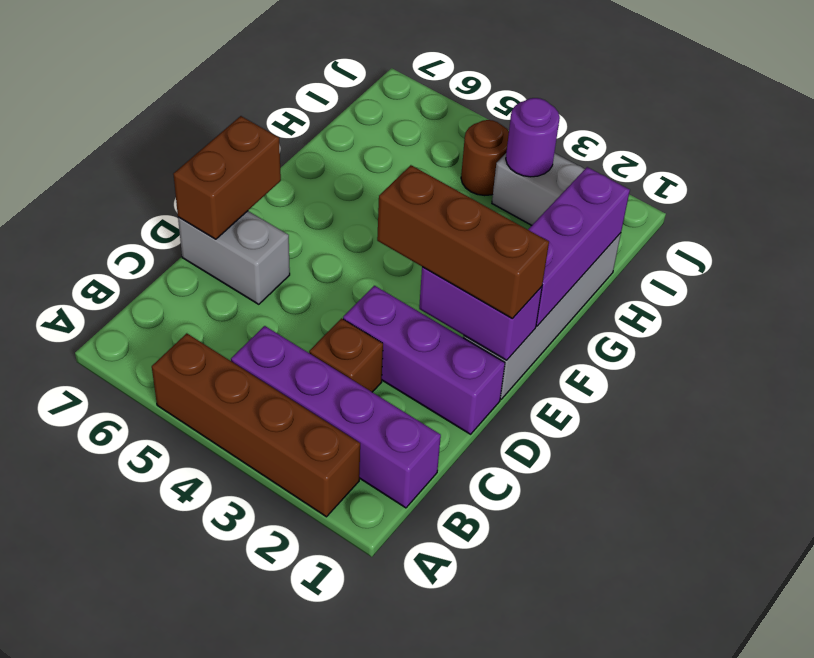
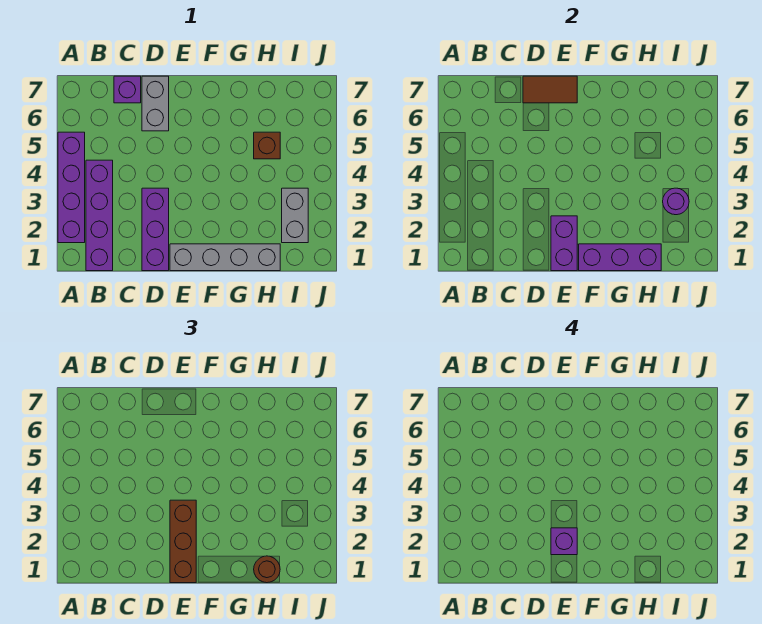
brown brick A2:A5 level 1 -> purple brick A2:A5 level 1
brown brick C3 level 1 -> brown brick H5 level 1
none -> purple brick C7 level 1
brown brick D7:E7 level 2 -> brown tile D7:E7 level 2
none -> purple brick E2 level 4
brown round brick I4 level 1 -> brown round brick H1 level 3

